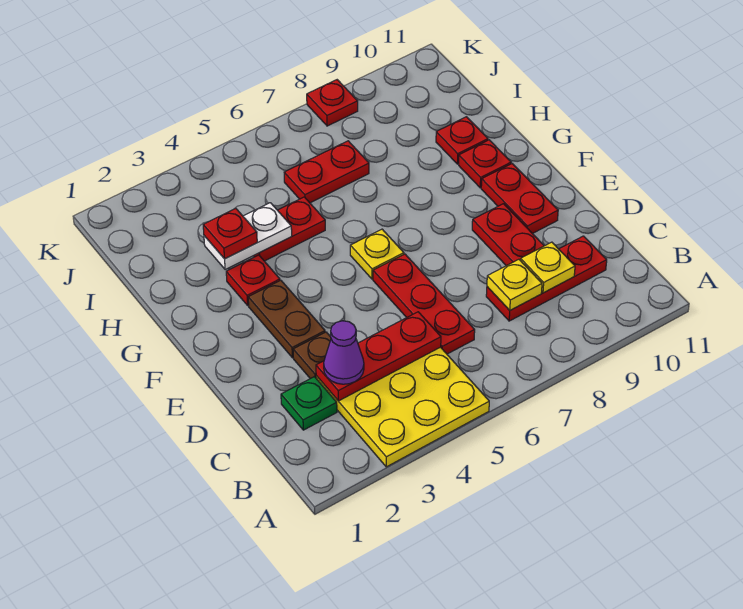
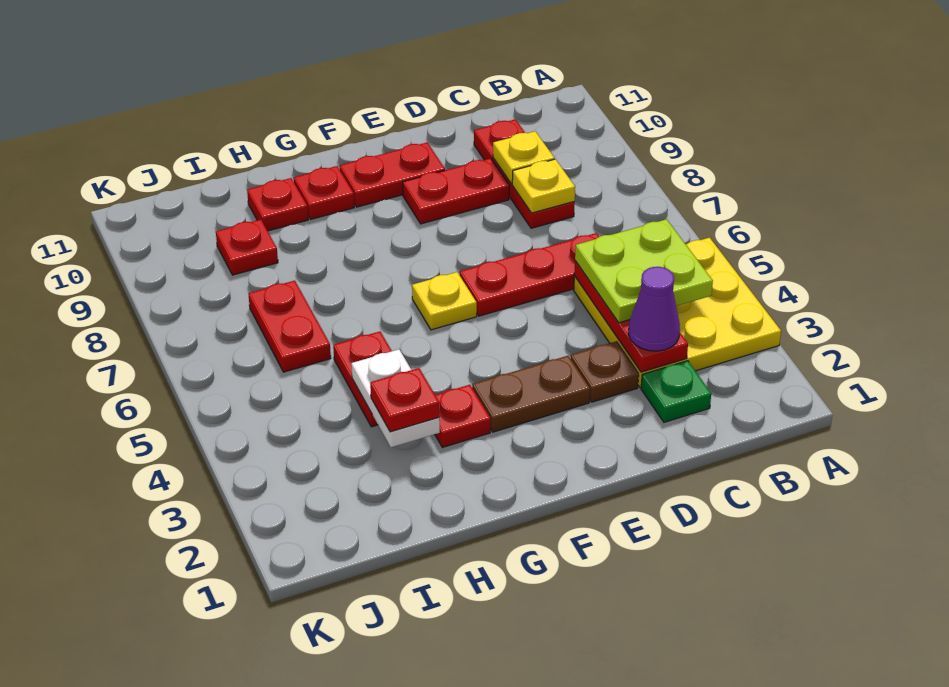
none -> lime plate B4:C5 level 3
red plate K8 level 1 -> red plate I9 level 1

